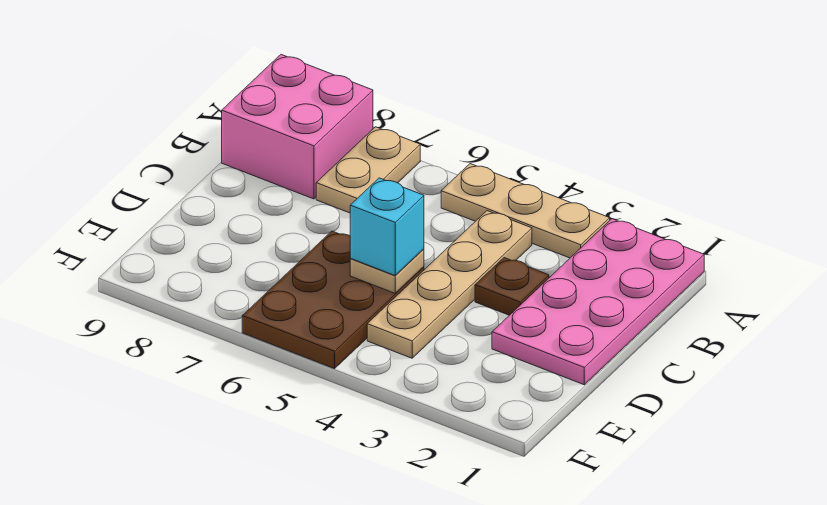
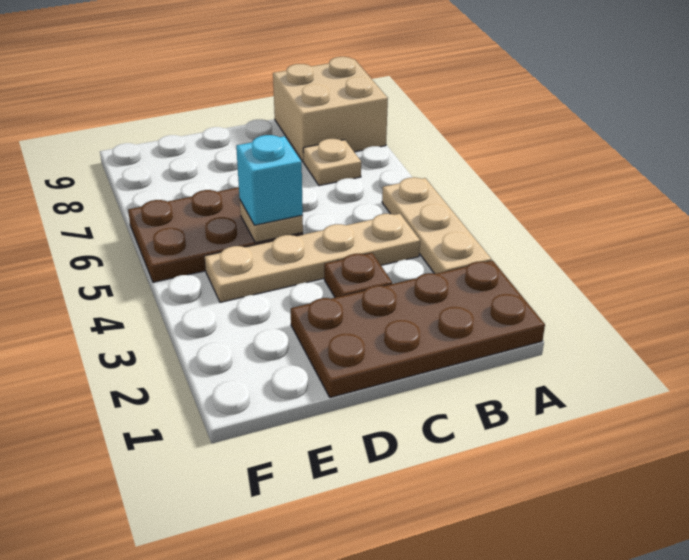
pink plate A1:D2 level 1 -> brown plate A1:D2 level 1
tan plate A7:B7 level 1 -> tan plate B7 level 1
pink brick A8:B9 level 1 -> tan brick A8:B9 level 1

